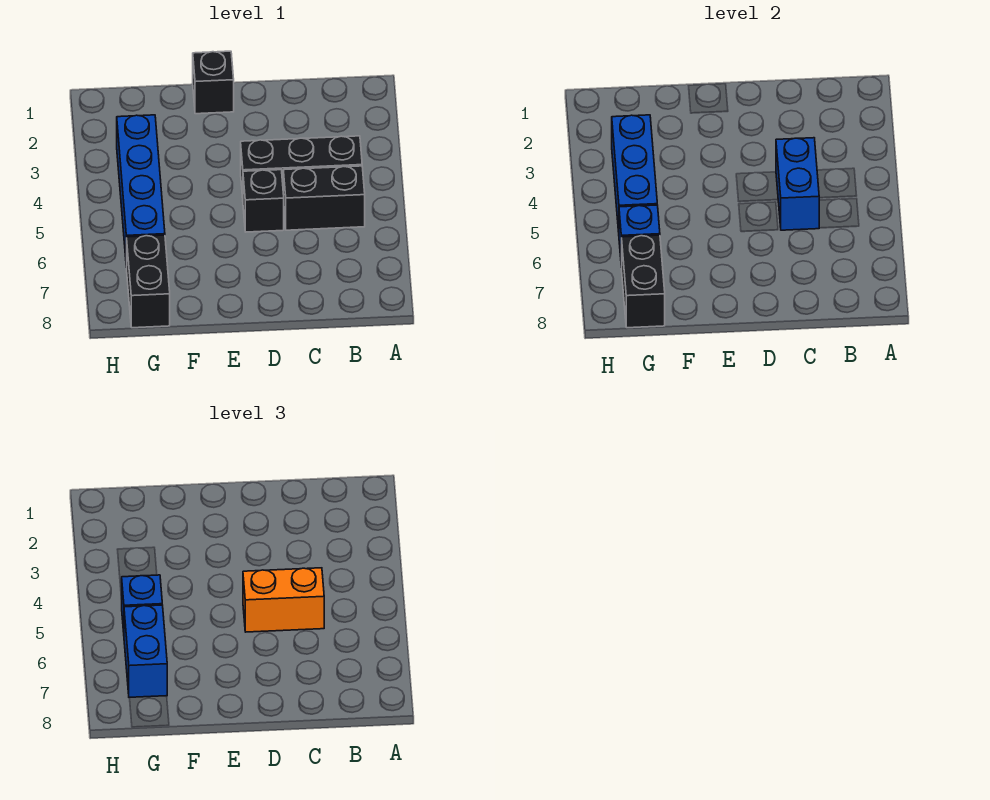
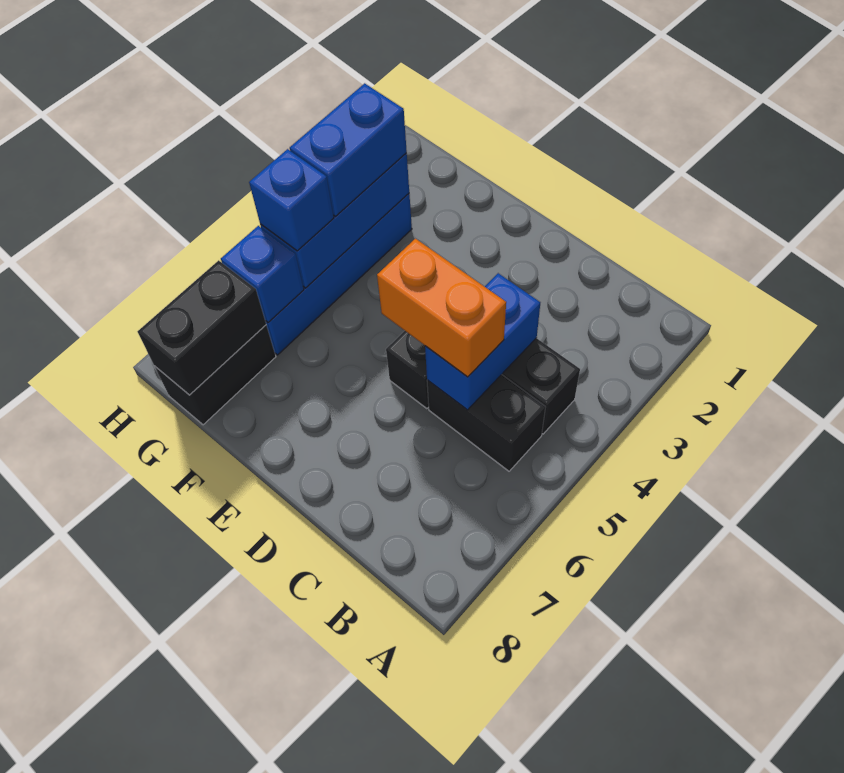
black brick E1 level 1 -> none
blue brick G6:G7 level 3 -> blue brick G3:G4 level 3

